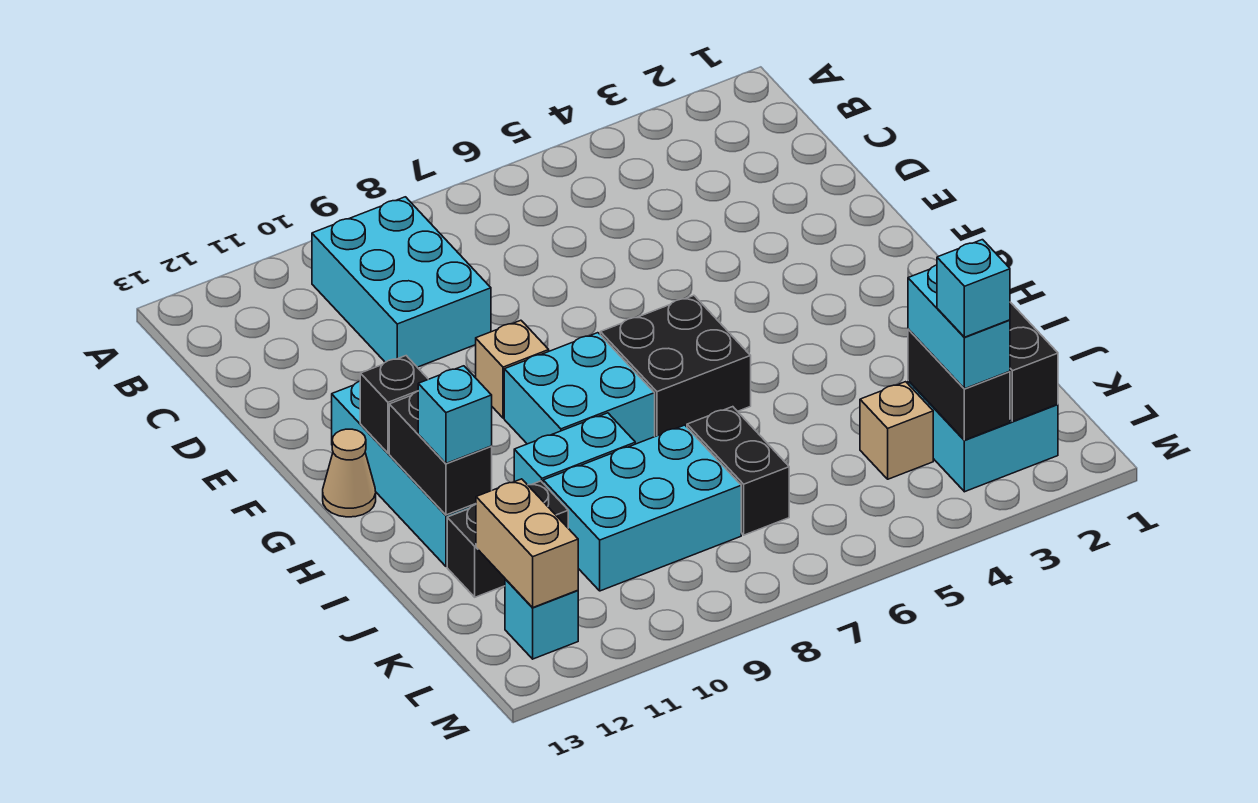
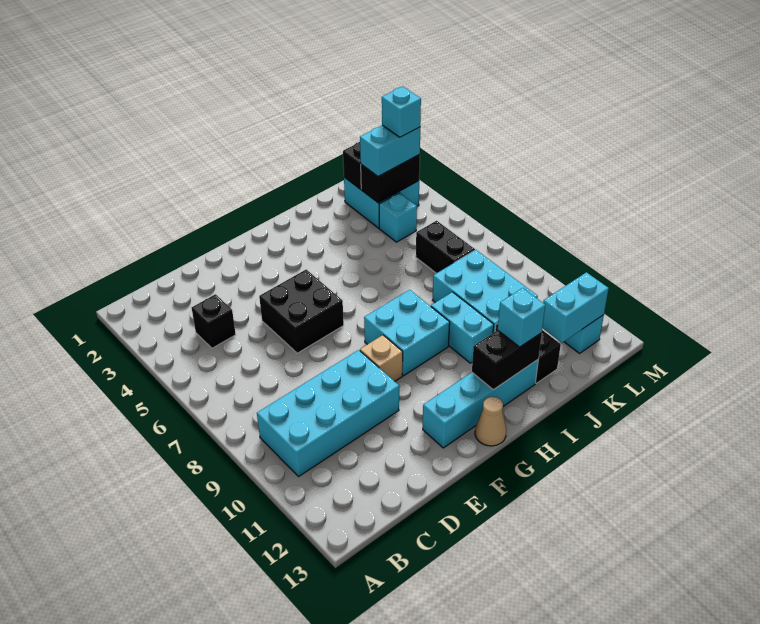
cyan brick B9:D10 level 1 -> cyan brick B9:E10 level 1
black brick G6:H7 level 1 -> black brick E5:F6 level 1
black brick G12 level 2 -> black brick C4 level 1
black brick J7:K7 level 1 -> black brick K6:K7 level 1
tan brick K4 level 1 -> cyan brick K4 level 1
tan brick K12:L12 level 2 -> cyan brick K12:L12 level 2

